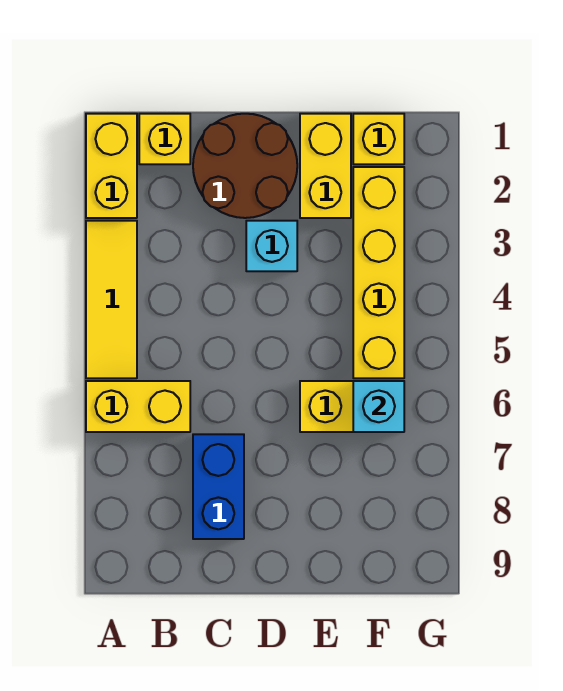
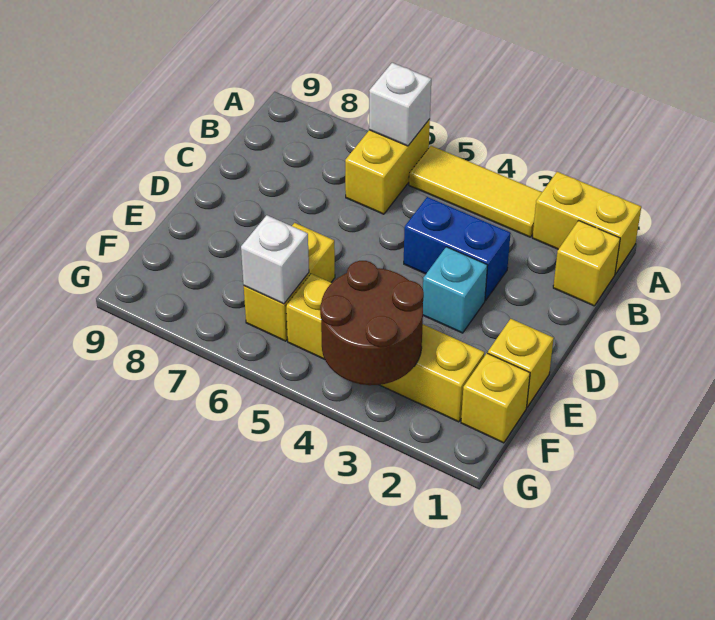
none -> white brick A6 level 2
brown round brick C1:D2 level 1 -> brown round brick F3:G4 level 2
blue brick C7:C8 level 1 -> blue brick C3:C4 level 1
yellow brick E1:E2 level 1 -> yellow brick E1 level 1
cyan brick F6 level 2 -> white brick F6 level 2

